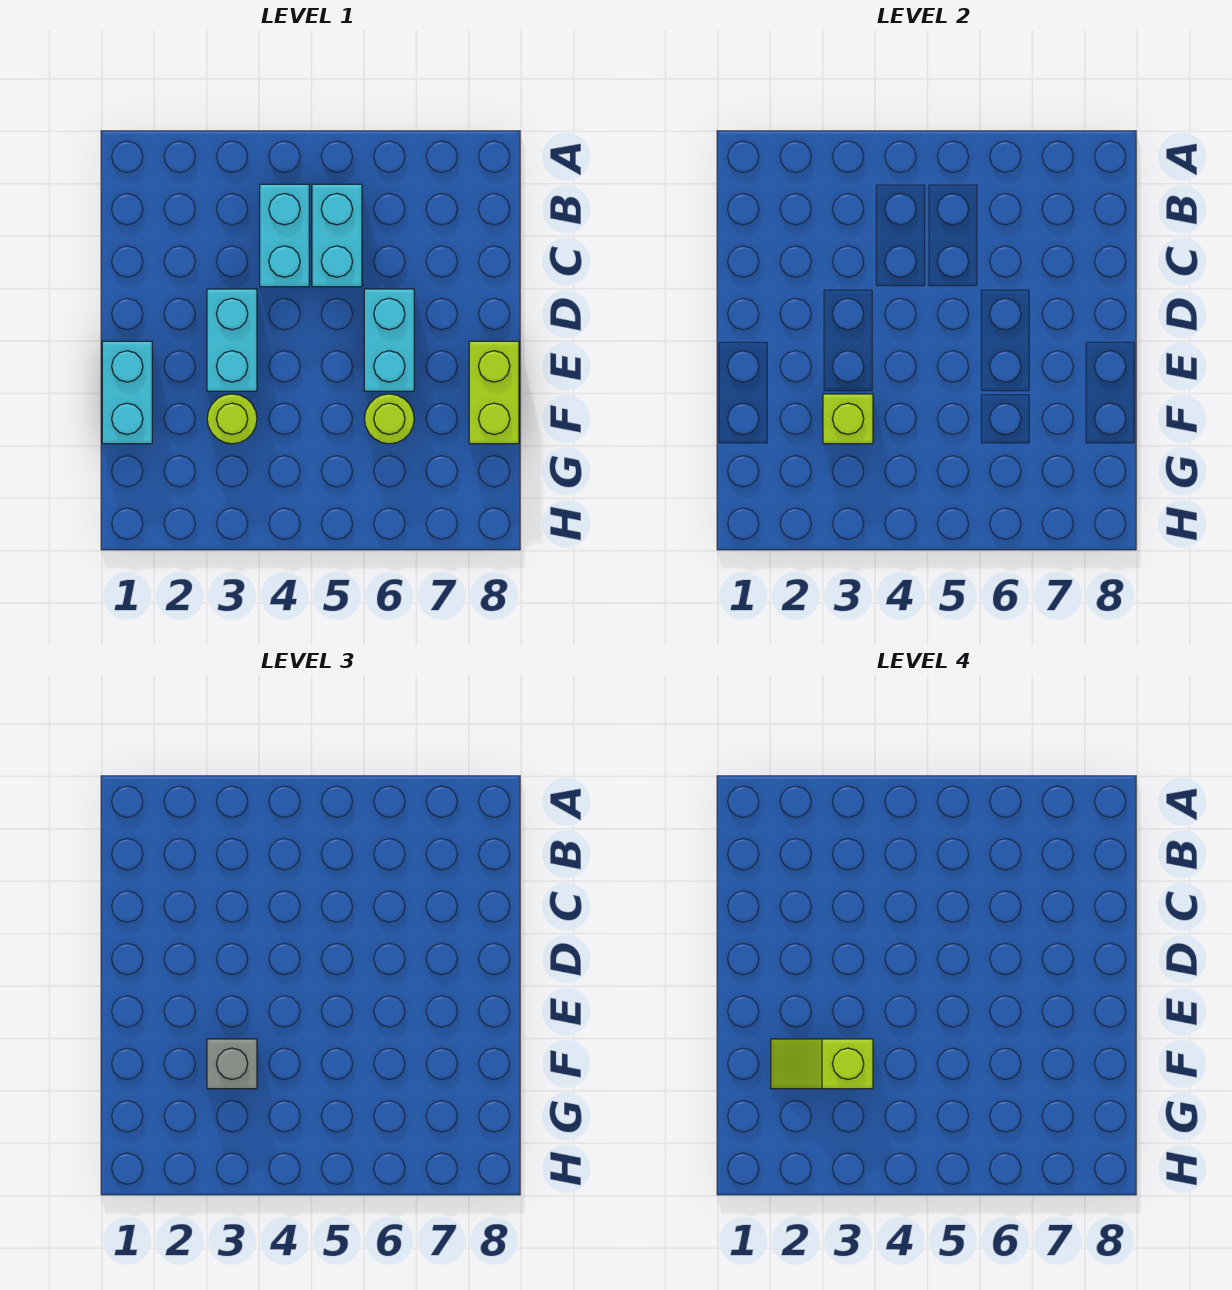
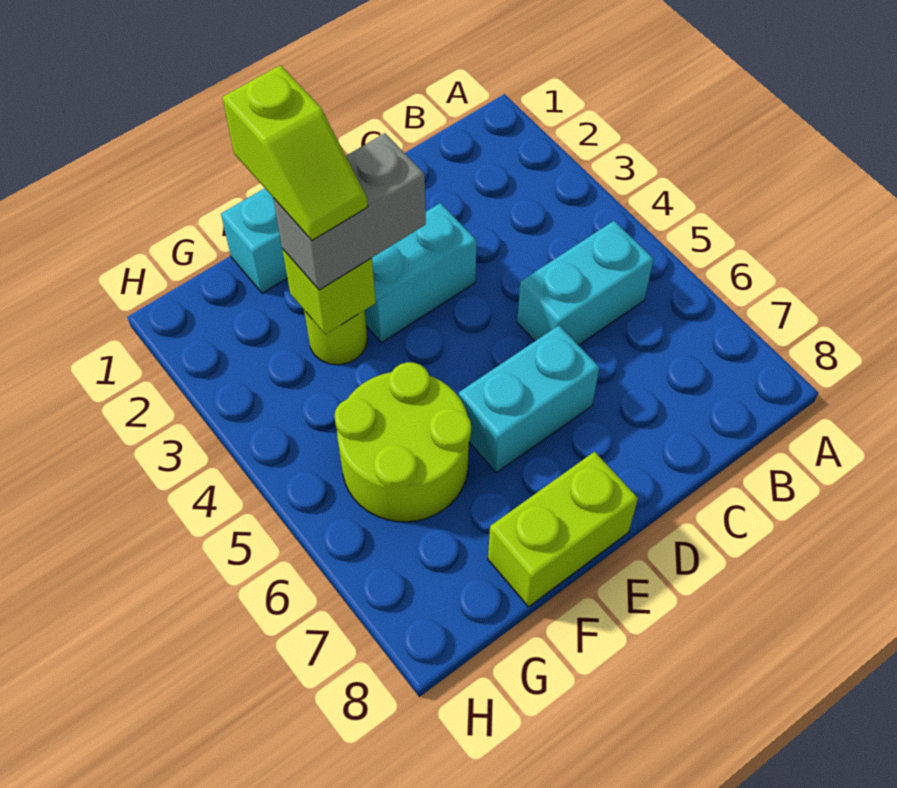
cyan brick B4:C4 level 1 -> none
lime slope F2:F3 level 4 top 3 -> lime slope F2:F3 level 4 top 2
grey brick F3 level 3 -> grey brick E3:F3 level 3
lime round brick F6 level 1 -> lime round brick F5:G6 level 1

